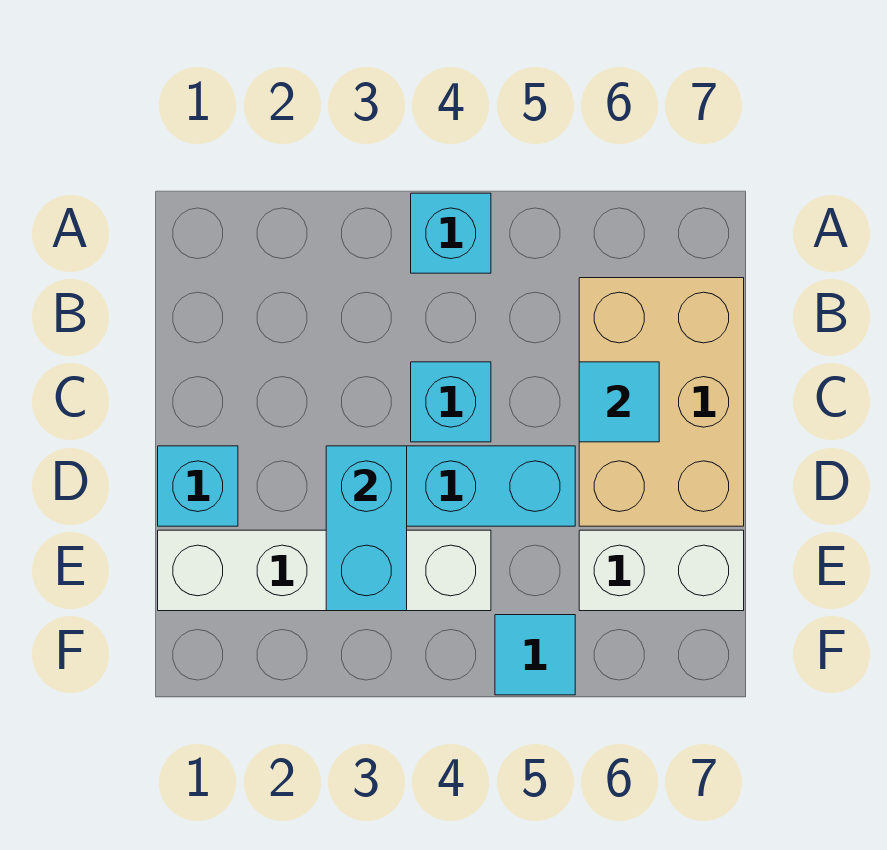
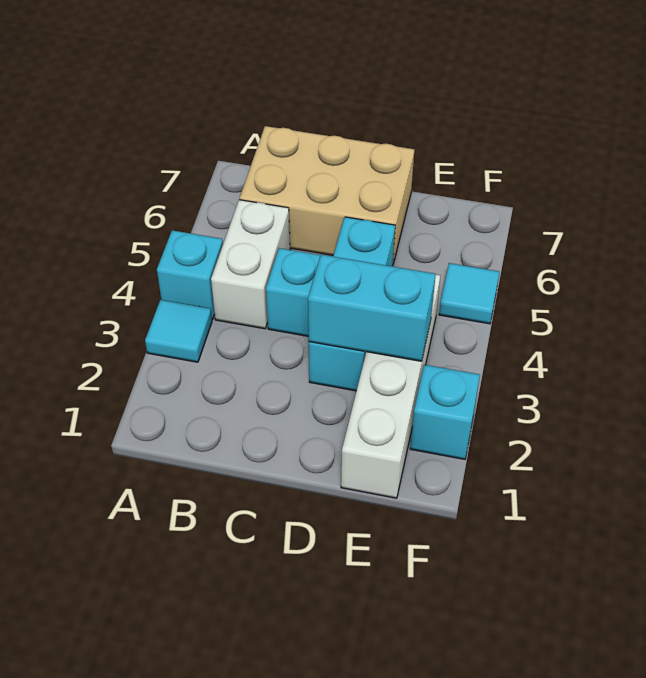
cyan tile C6 level 2 -> cyan tile A3 level 1
cyan brick D1 level 1 -> cyan brick F2 level 1
white brick E6:E7 level 1 -> white brick B4:B5 level 1

